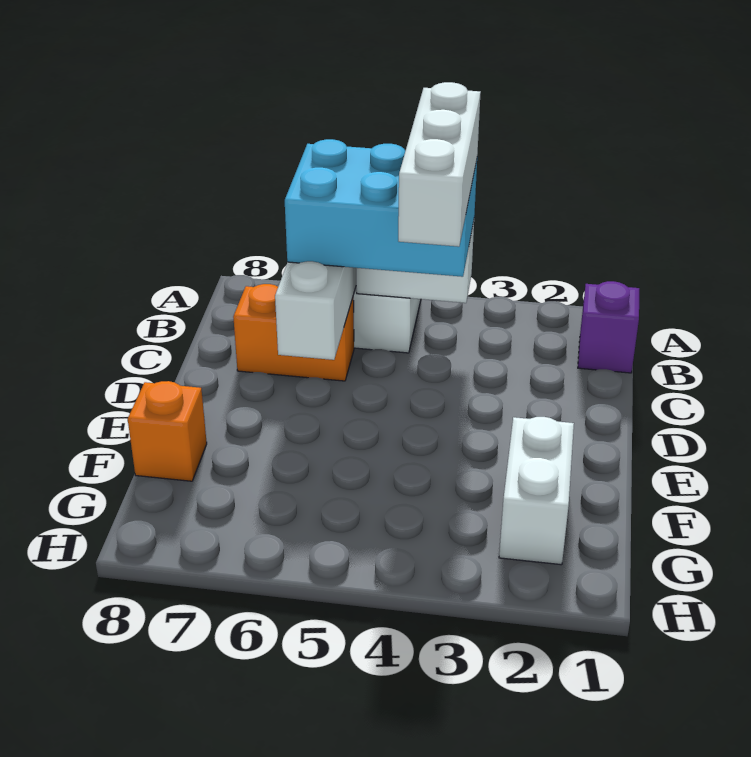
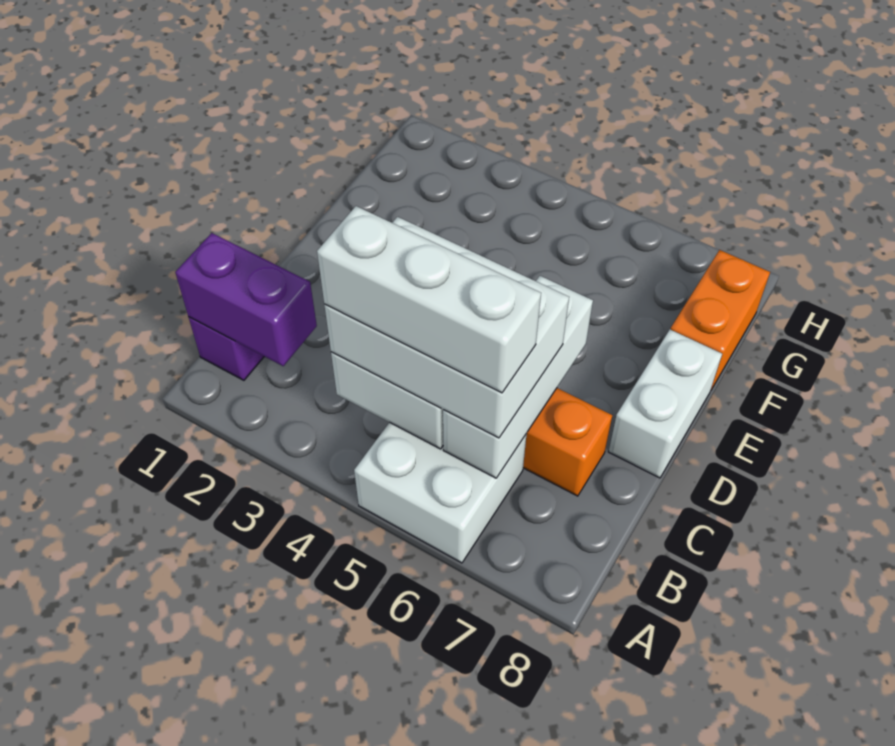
none -> purple brick B1:B2 level 2
cyan brick B4:C6 level 3 -> white brick B4:C6 level 3
white brick B4:D4 level 4 -> white brick B4:B6 level 4
white brick F2:G2 level 1 -> white brick D8:E8 level 1
orange brick F8 level 1 -> orange brick F8:G8 level 1

